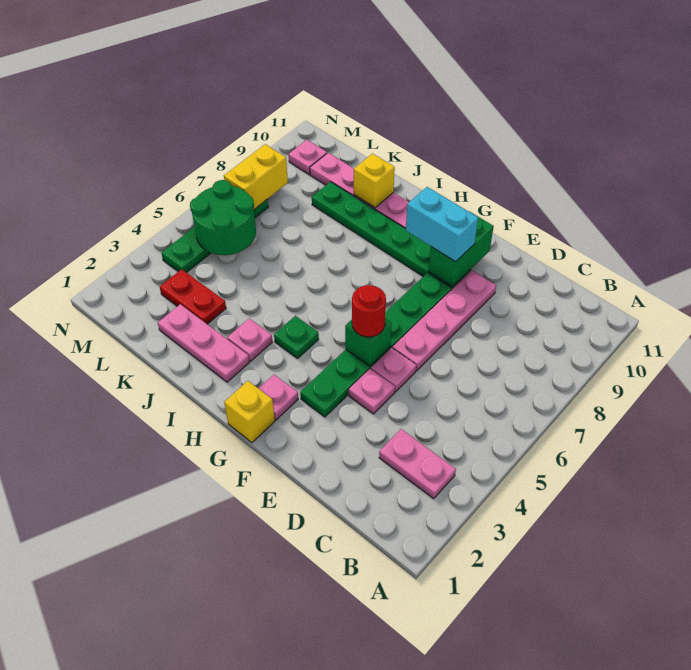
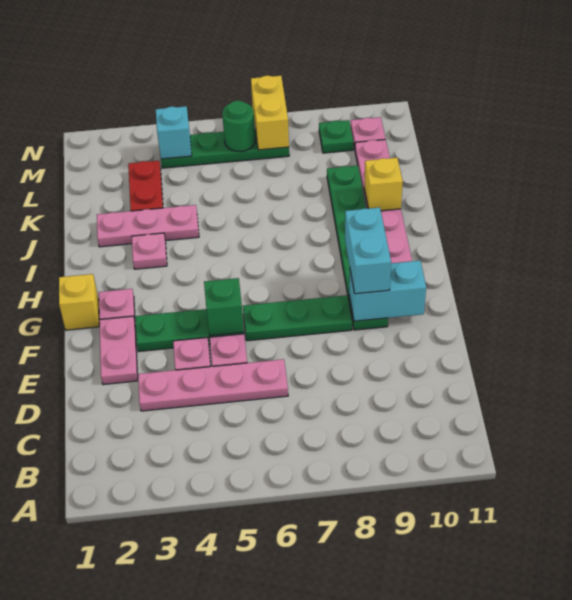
pink plate B3:C3 level 1 -> pink plate E2:F2 level 1
pink plate E6:E9 level 1 -> pink plate D3:D6 level 1
red round brick F5 level 3 -> none
green brick F9:F10 level 2 -> cyan brick F9:F10 level 2
green plate H4 level 1 -> green plate M9 level 1
pink plate I2:K2 level 1 -> pink plate J2:J4 level 1
green round brick L5:M6 level 2 -> green round brick M6 level 2
none -> cyan brick M4 level 2
yellow brick M7:M8 level 2 -> yellow brick M7:N7 level 2

